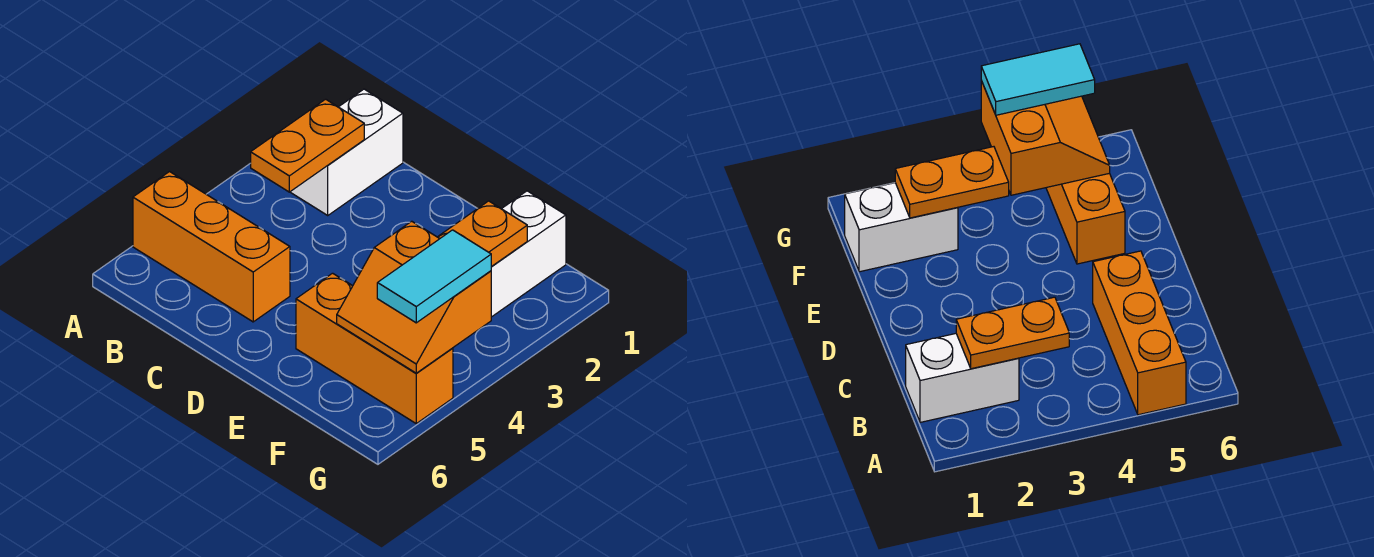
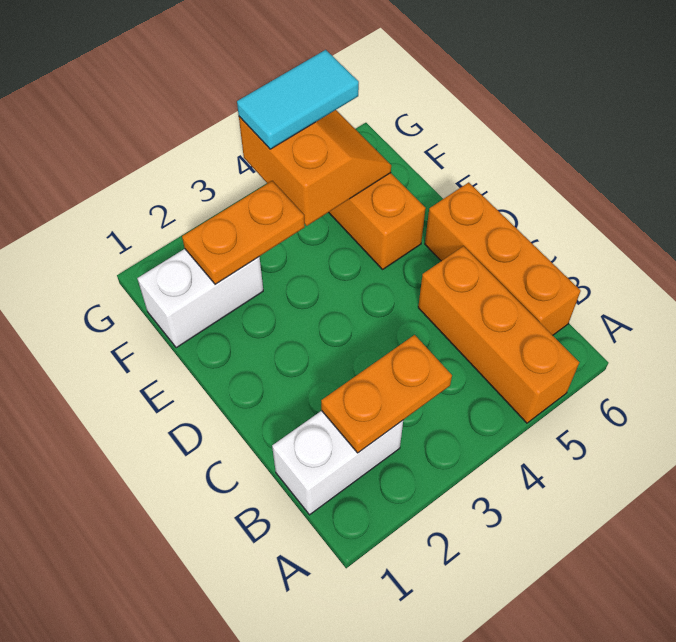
none -> orange brick B6:D6 level 1

